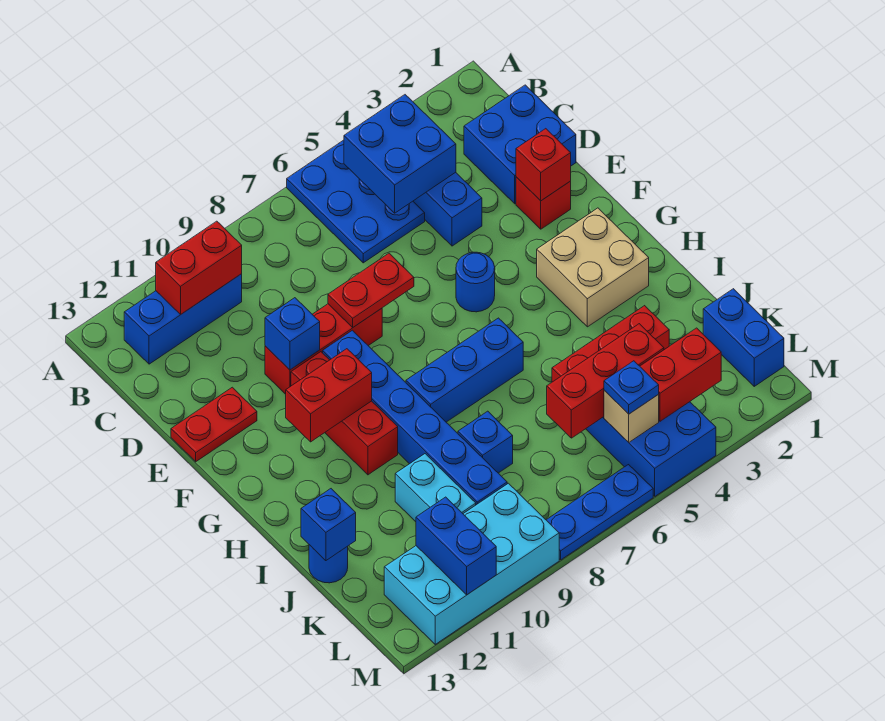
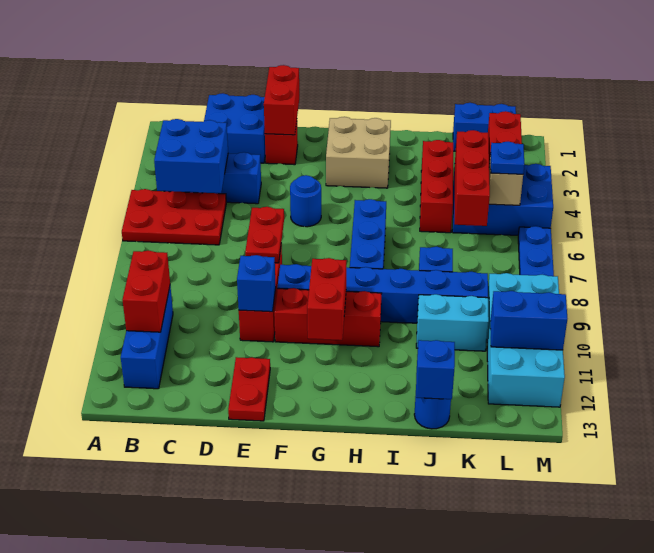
blue plate A5:C6 level 1 -> red plate A5:C6 level 1
red brick E2 level 2 -> red brick E1:E2 level 2

